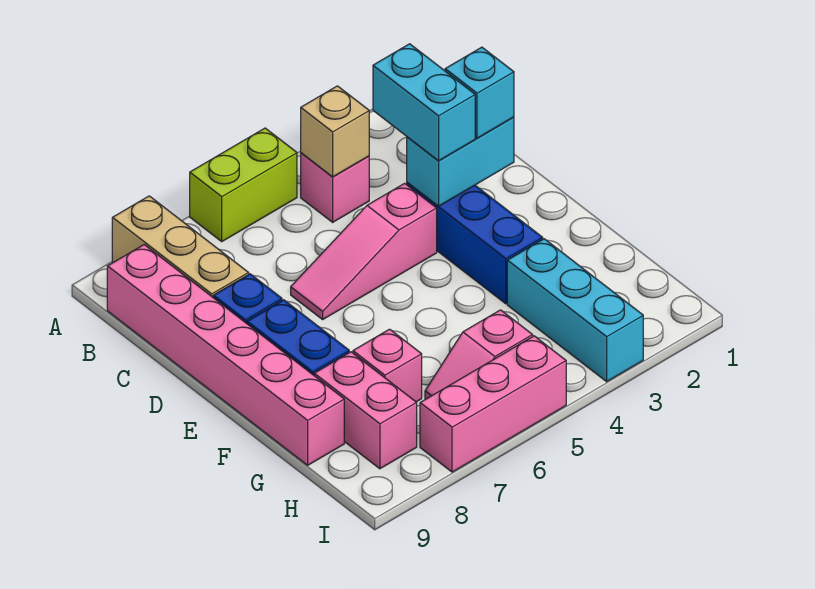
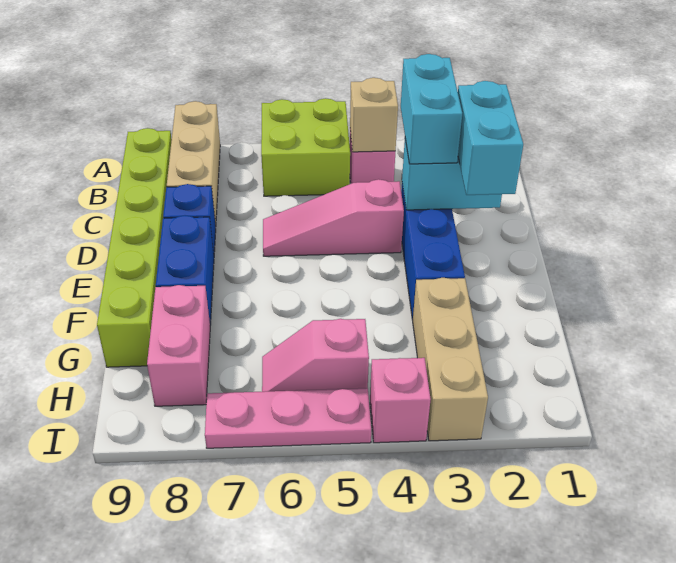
lime brick A5:A6 level 1 -> lime brick A5:B6 level 1
pink brick B9:G9 level 1 -> lime brick B9:G9 level 1
cyan brick D2 level 3 -> cyan brick D2:E2 level 3
cyan brick G3:I3 level 1 -> tan brick G3:I3 level 1
pink brick G7 level 1 -> pink brick I4 level 1
pink brick I5:I7 level 1 -> pink plate I5:I7 level 1

